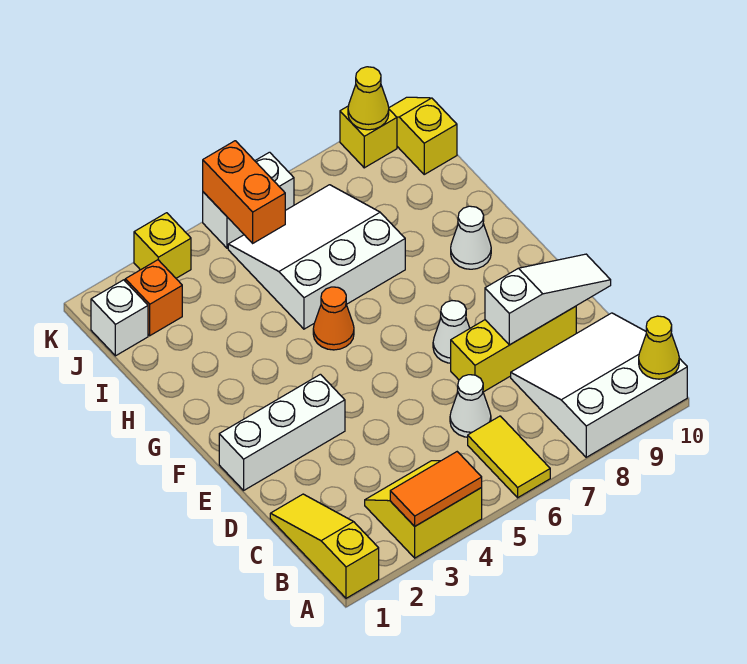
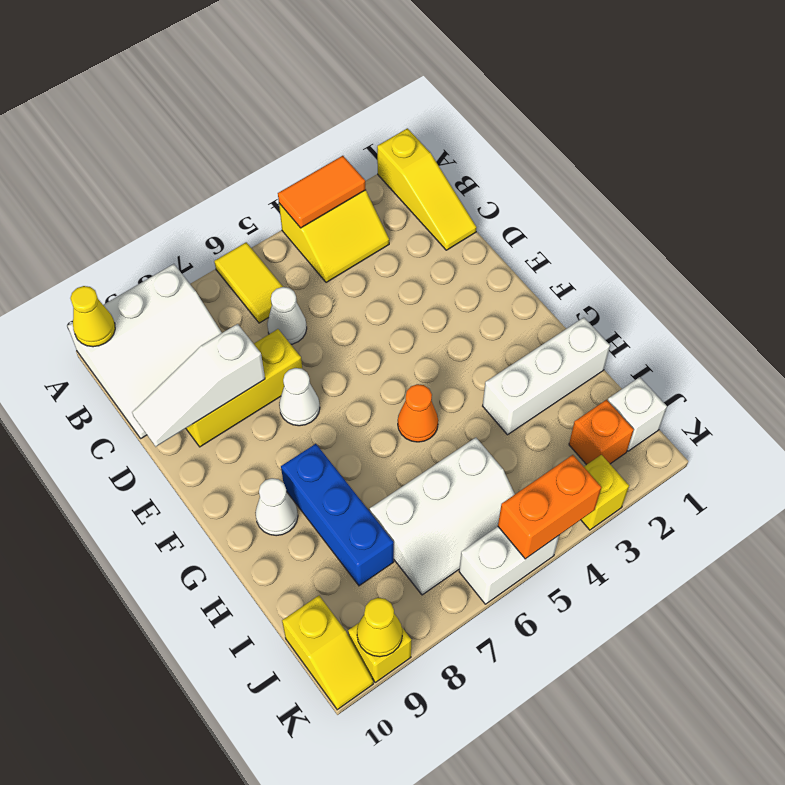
white brick E1:E3 level 1 -> white brick H1:H3 level 1
none -> blue brick G8:I8 level 1
white slope H5:J7 level 1 top H -> white slope I5:J7 level 1 top I
orange brick J5:K5 level 2 -> orange brick K4:K5 level 2

